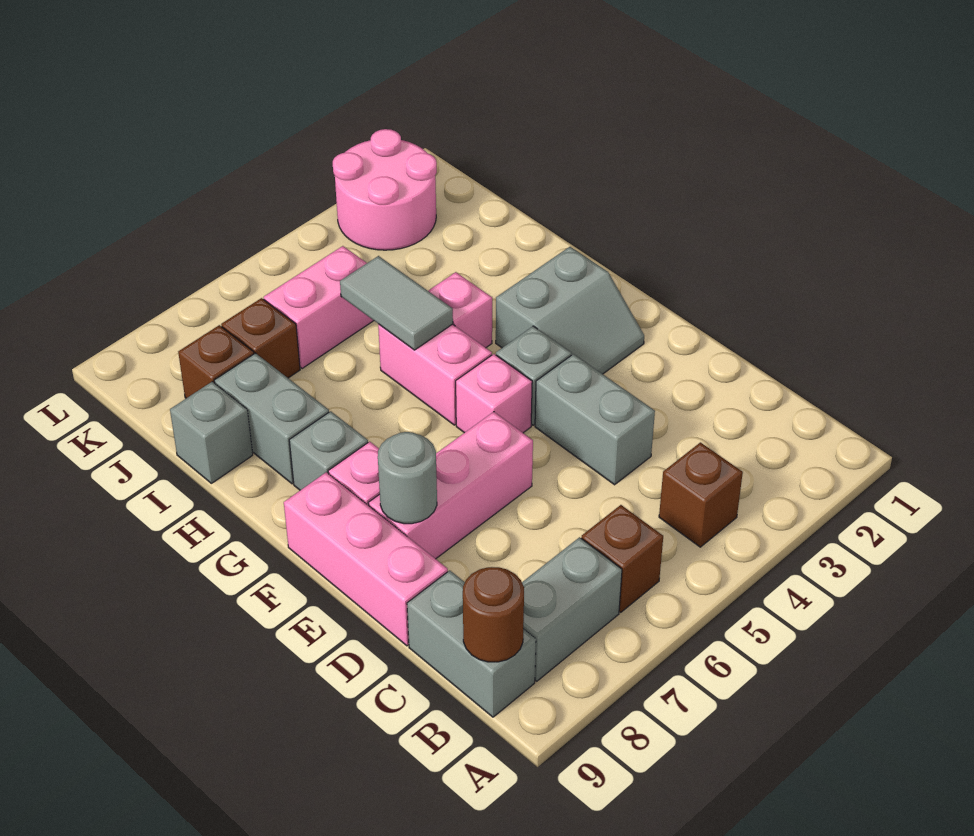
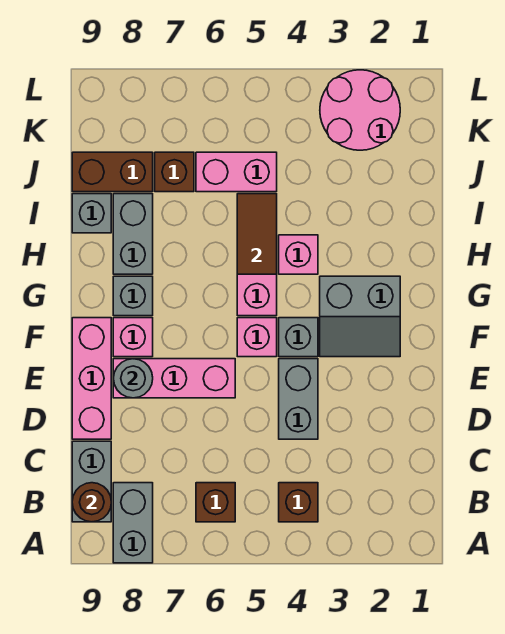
grey brick B7:B8 level 1 -> grey brick A8:B8 level 1
grey tile H5:I5 level 2 -> brown tile H5:I5 level 2
brown brick J8 level 1 -> brown brick J8:J9 level 1

